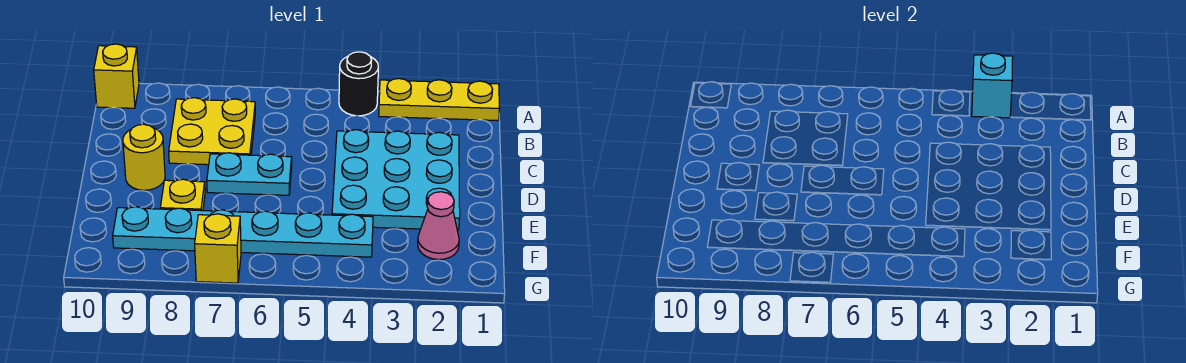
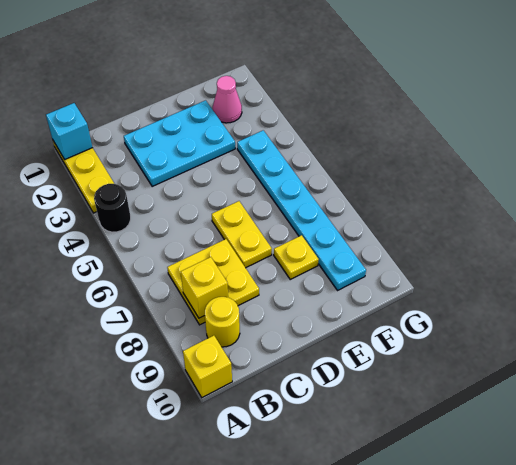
cyan brick A3 level 2 -> cyan brick A1 level 2
cyan plate C2:E4 level 1 -> cyan plate C2:E3 level 1
cyan plate D6:D7 level 1 -> yellow plate D6:D7 level 1
yellow round brick D9 level 1 -> yellow round brick B9 level 1
yellow brick G7 level 1 -> yellow brick B8 level 2

